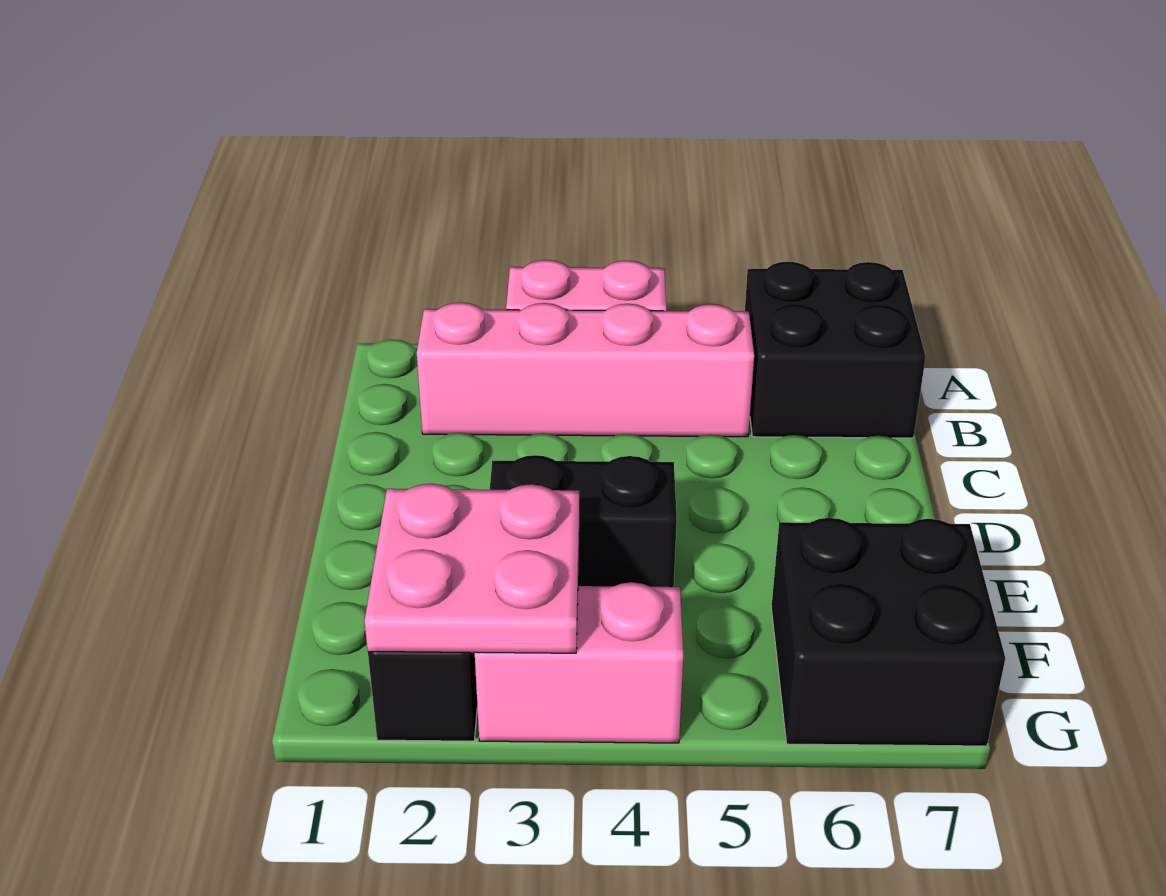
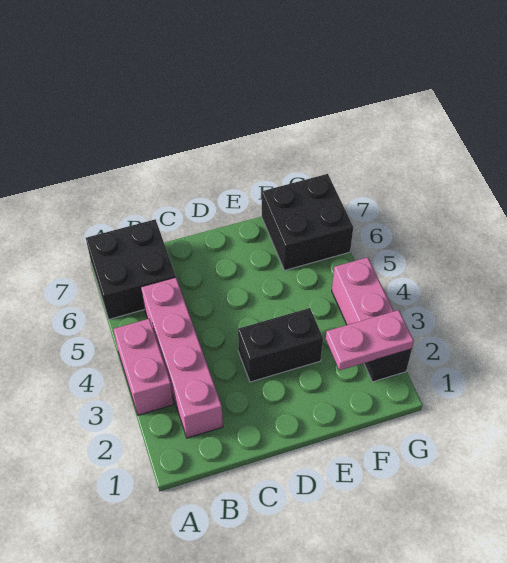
black brick E3:E4 level 1 -> black brick D3:E3 level 1
pink plate F2:G3 level 2 -> pink plate F2:G2 level 2

